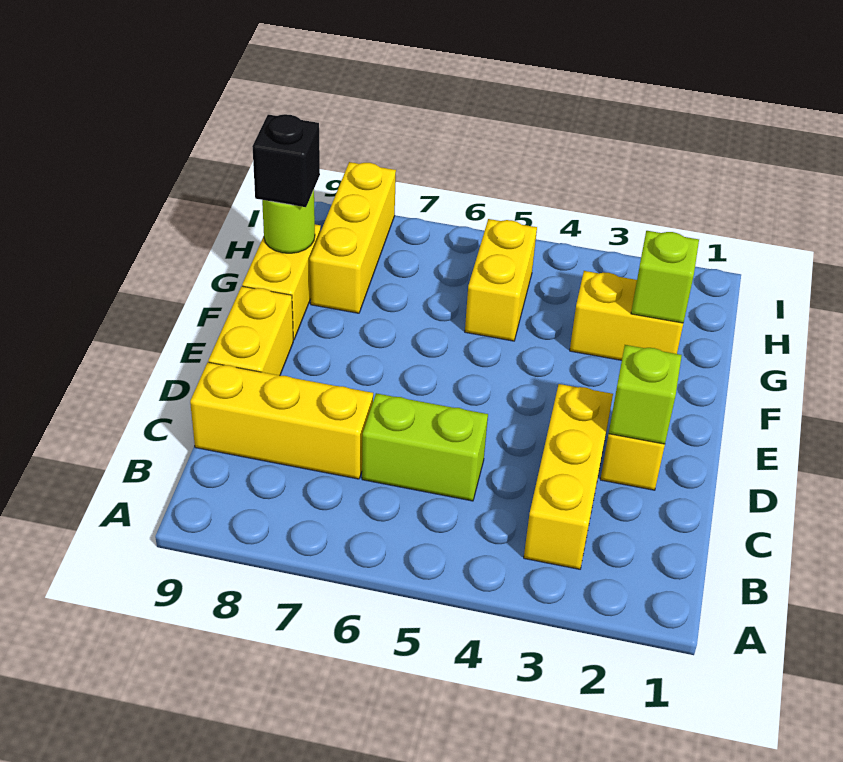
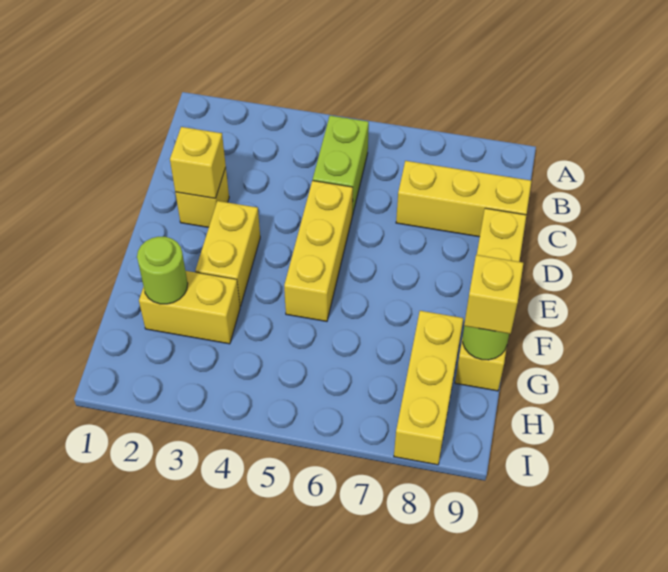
yellow brick B3:D3 level 1 -> yellow brick D5:F5 level 1
lime brick C5:C6 level 1 -> lime brick B5:C5 level 1
lime brick D2 level 2 -> yellow brick D2 level 2
lime brick G2 level 2 -> lime round brick G2 level 2
yellow brick G5:H5 level 1 -> yellow brick E3:F3 level 1
black brick G9 level 3 -> yellow brick G9 level 3

